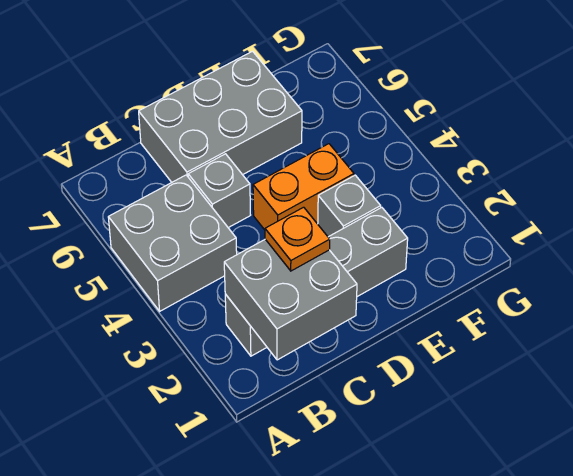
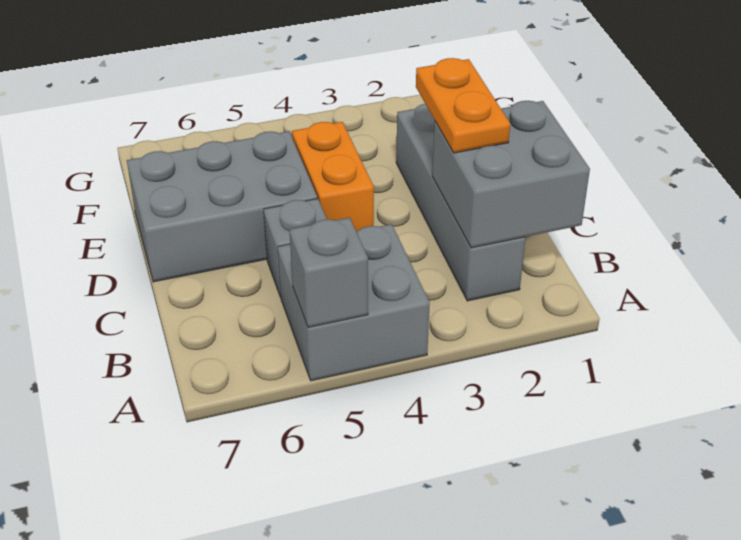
orange plate C2 level 3 -> orange plate C2:D2 level 3
grey brick C6:E7 level 1 -> grey brick D5:E7 level 1
grey brick E3 level 1 -> grey brick A5 level 2

